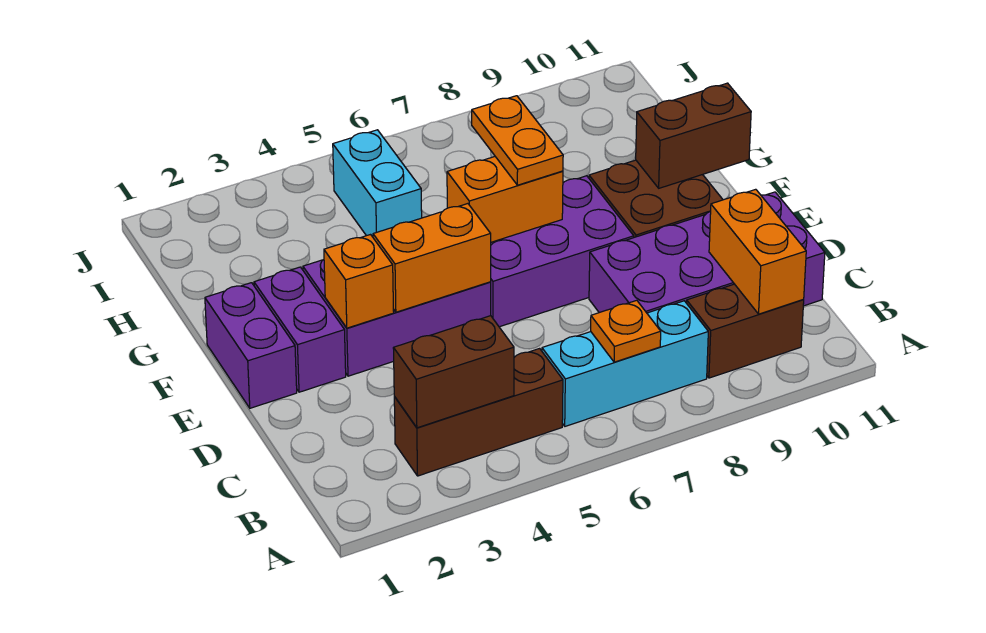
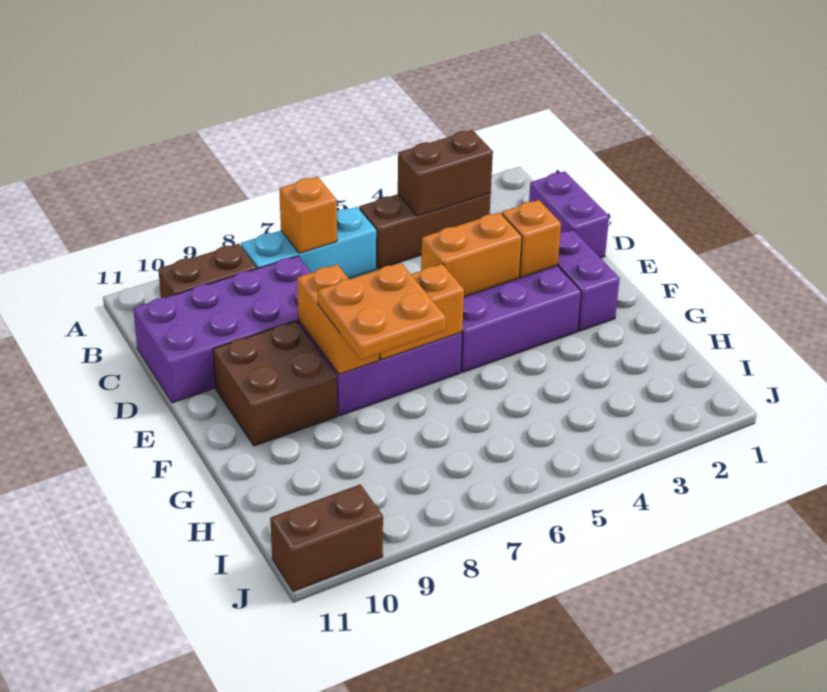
orange plate B7 level 2 -> orange brick B7 level 2
orange brick B10:C10 level 2 -> orange brick E8:F8 level 2
purple brick E1:F1 level 1 -> purple brick C1:D1 level 1
orange plate F7:G7 level 3 -> orange plate F7:G8 level 3
brown brick F10:F11 level 2 -> brown brick J10:J11 level 1
cyan brick H5:I5 level 1 -> none

